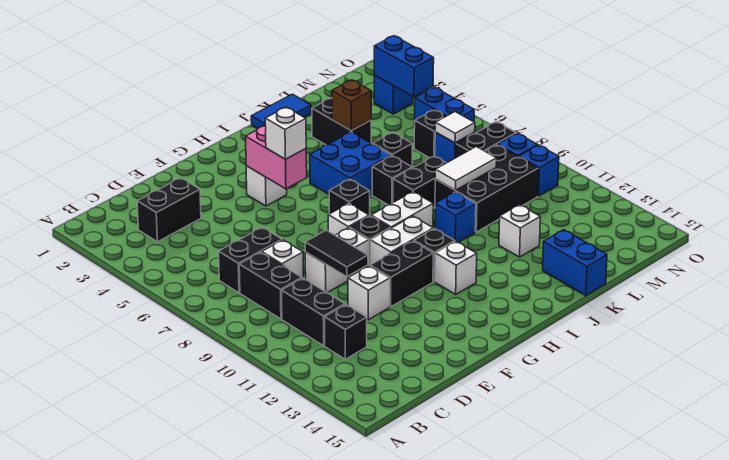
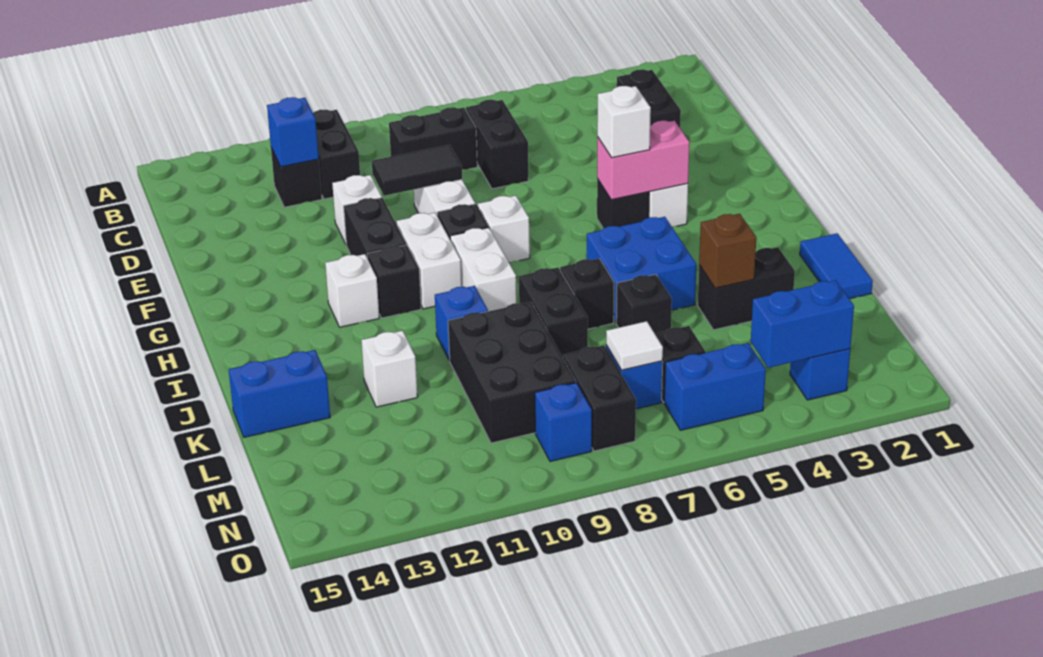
black brick C10:C11 level 1 -> black brick B11:C11 level 1
white brick D8 level 1 -> none
black brick H7 level 1 -> black brick G5 level 1
white tile K9:L9 level 2 -> none
blue brick N10 level 1 -> blue brick C12 level 2

